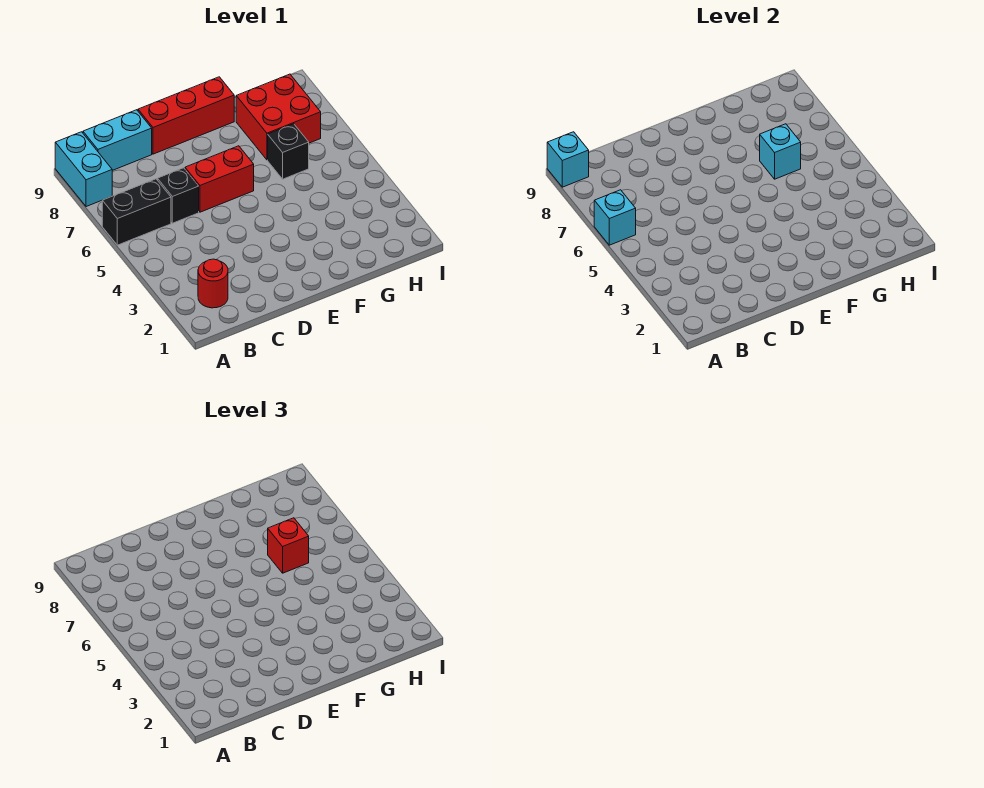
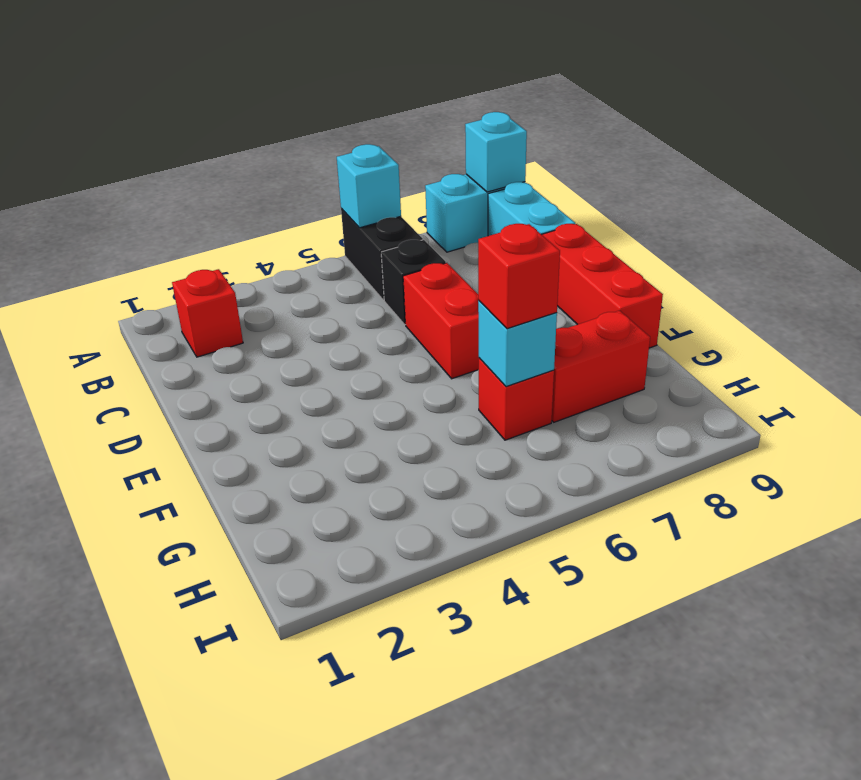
red round brick B2 level 1 -> red brick B2 level 1
black brick G6 level 1 -> red brick G6 level 1
red brick G7:H8 level 1 -> red brick G7:G8 level 1

